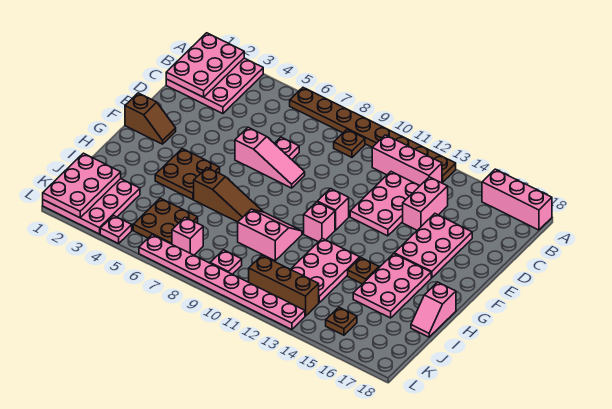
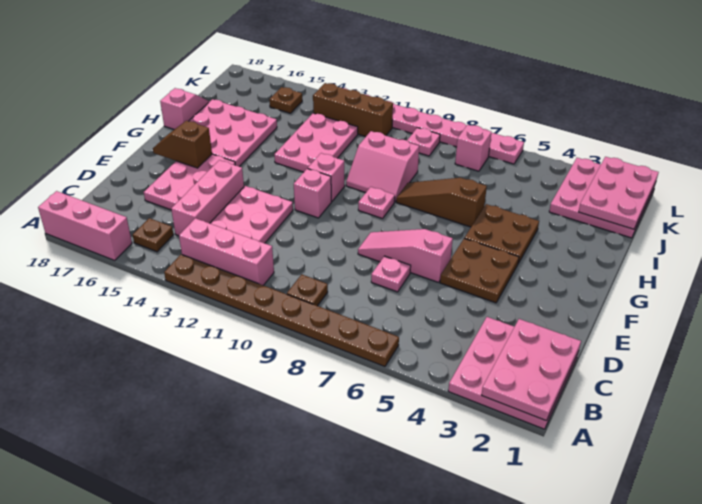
pink brick C14:D14 level 1 -> pink brick C14:E14 level 1
brown slope F1:F2 level 1 top 1 -> brown slope F16:F17 level 2 top 16
pink plate G15:I16 level 1 -> pink plate G15:I17 level 1
brown plate H14 level 1 -> brown plate B15 level 1
brown plate J5:K6 level 1 -> brown plate E4:F5 level 1
pink plate L4 level 1 -> pink plate G9 level 1

